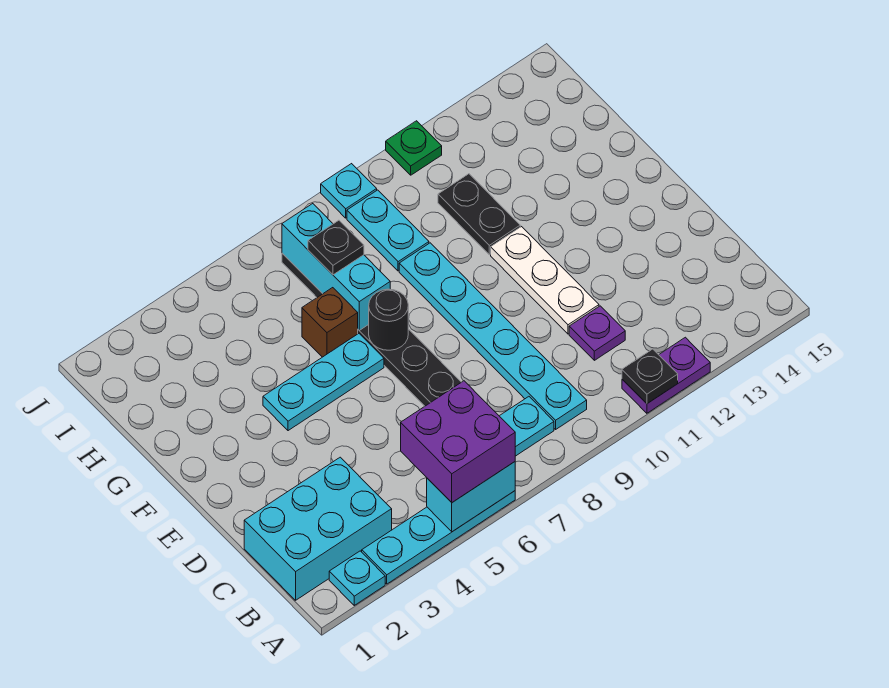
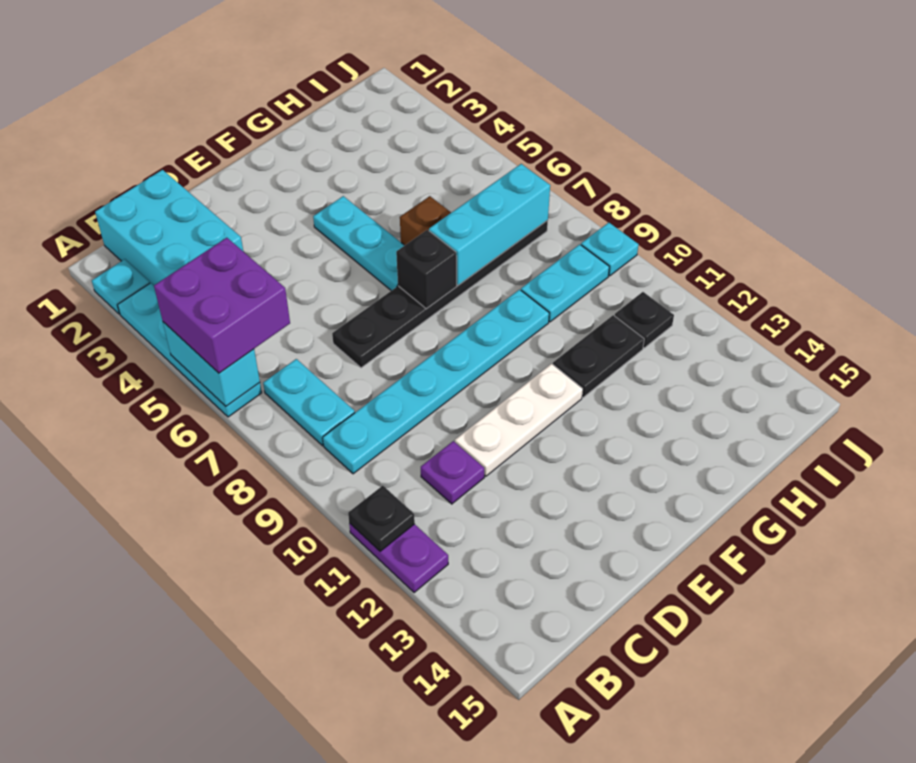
black round brick F7 level 2 -> black brick F7 level 2
black plate H7 level 3 -> black plate I11 level 1
green plate J11 level 1 -> none

